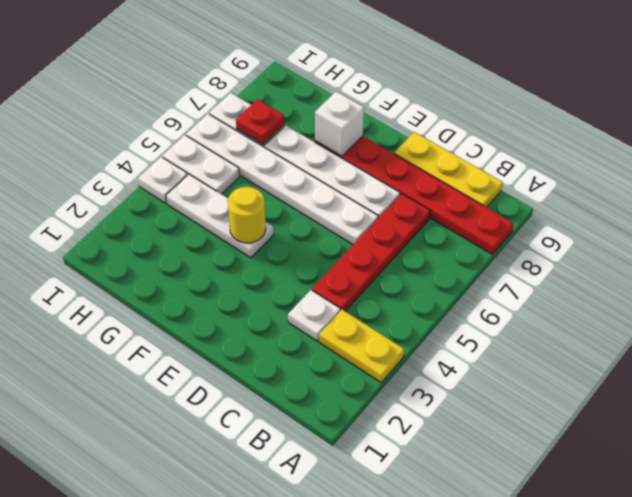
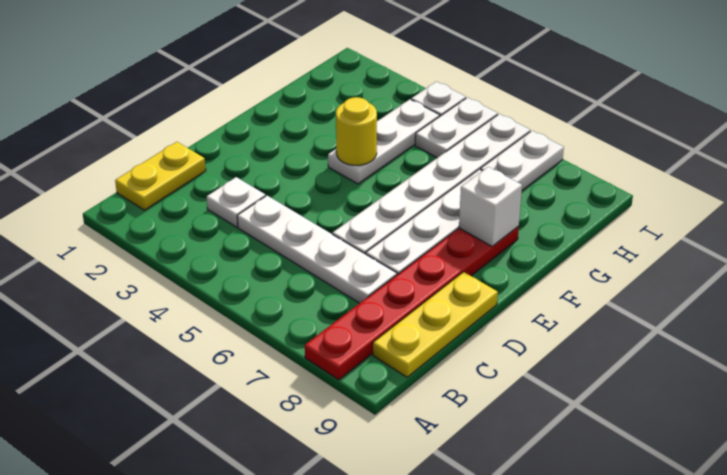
yellow plate A3:B3 level 1 -> yellow plate B1:C1 level 1
red plate C4:C7 level 1 -> white plate C4:C7 level 1
red plate H7 level 2 -> none

